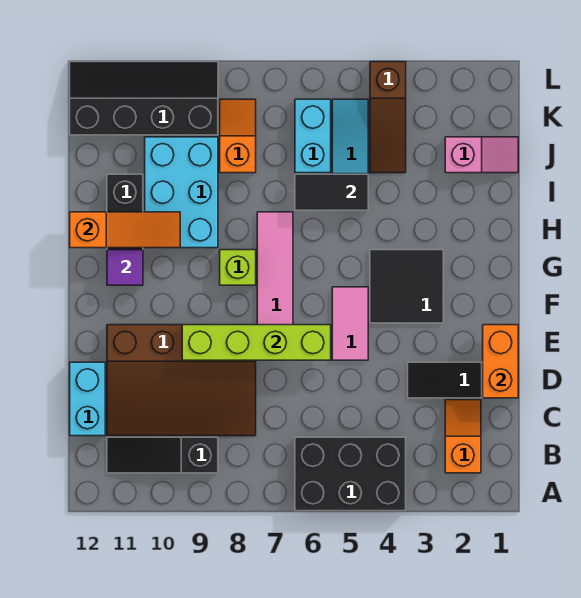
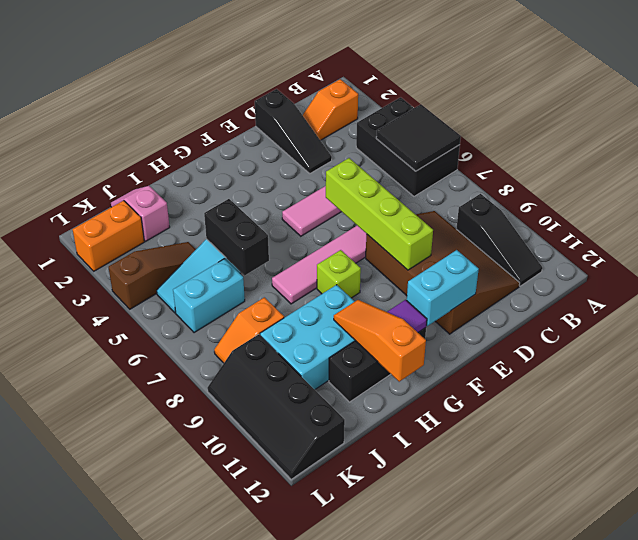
cyan brick C12:D12 level 1 -> cyan brick E11:F11 level 2
orange brick D1:E1 level 2 -> orange brick K2:L2 level 1
black tile F3:G4 level 1 -> black tile A5:B6 level 2
black tile I5:I6 level 2 -> black brick I5:I6 level 2

